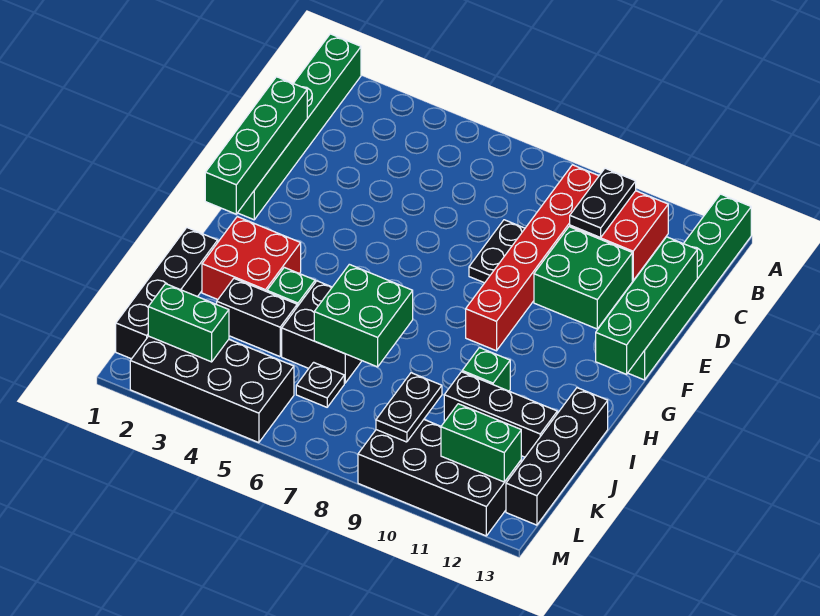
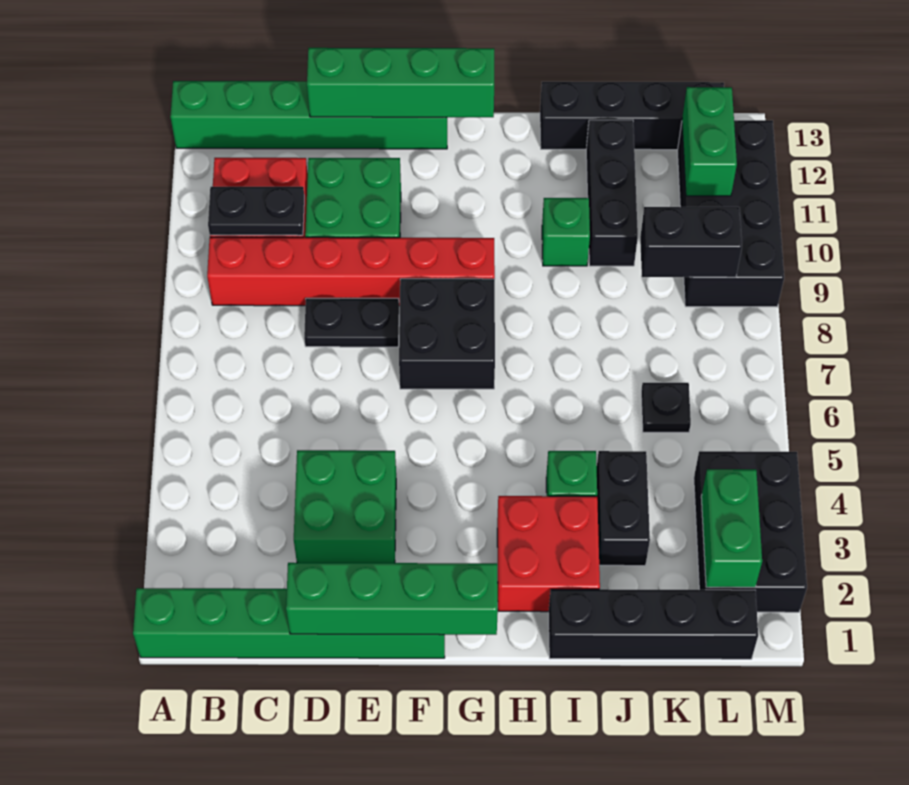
black brick I5:J6 level 1 -> black brick F7:G8 level 1
green brick I6:J7 level 2 -> green brick D3:E4 level 1
black plate K9:L9 level 2 -> black brick K9:L9 level 2
black brick L2:M5 level 1 -> black brick L2:M4 level 1

